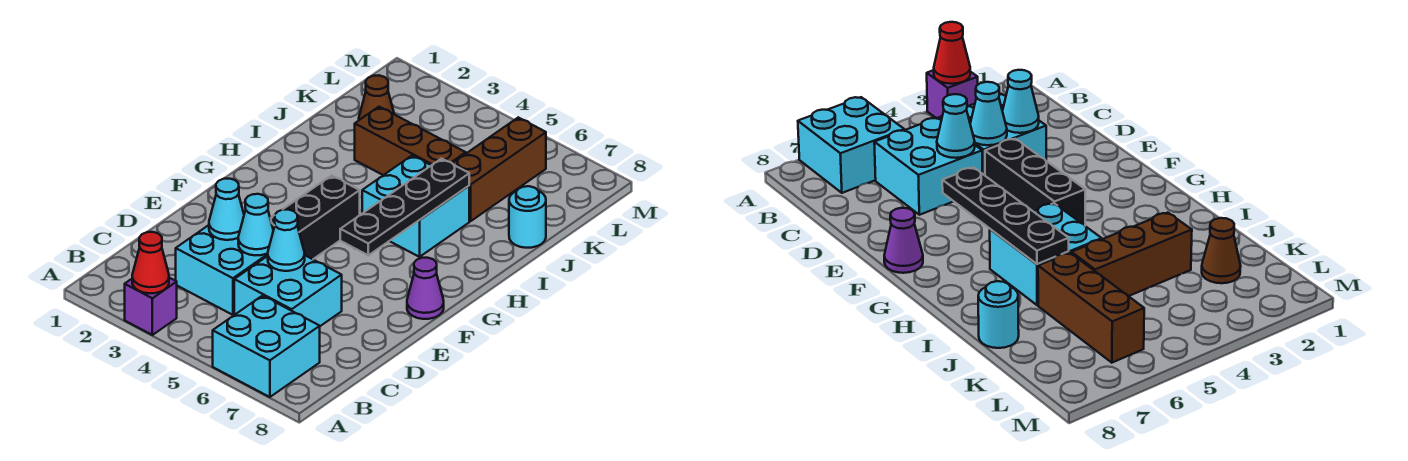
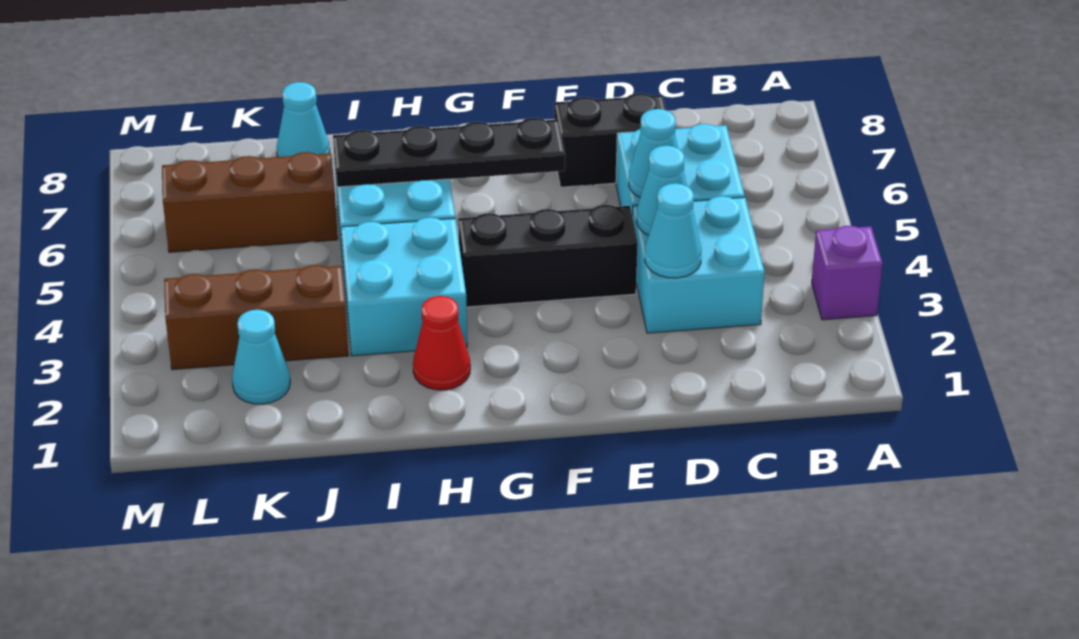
red cone A3 level 2 -> red cone H2 level 1
cyan brick A6:B7 level 1 -> cyan brick H3:I4 level 1
none -> black brick D7:E7 level 1
purple cone F8 level 1 -> none
brown brick J3:J5 level 1 -> brown brick J3:L3 level 1
cyan round brick J8 level 1 -> cyan cone J8 level 1
brown cone K2 level 1 -> cyan cone K2 level 1

